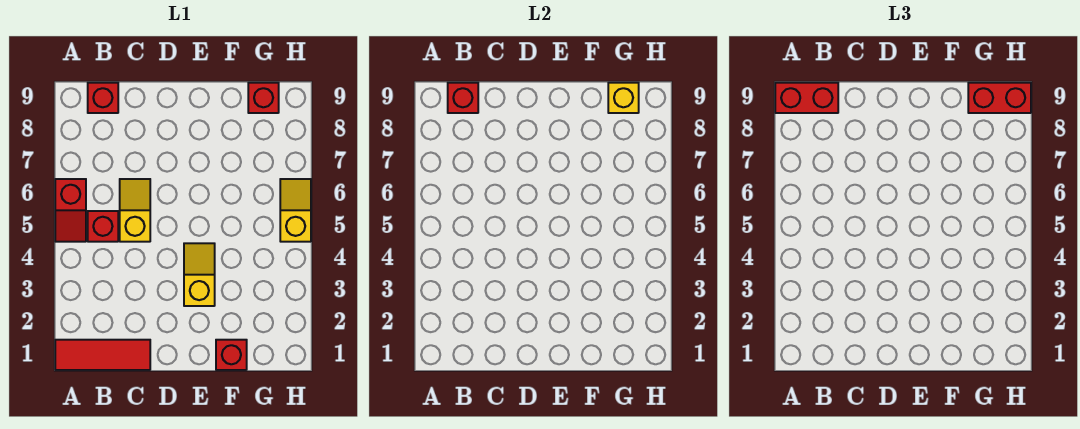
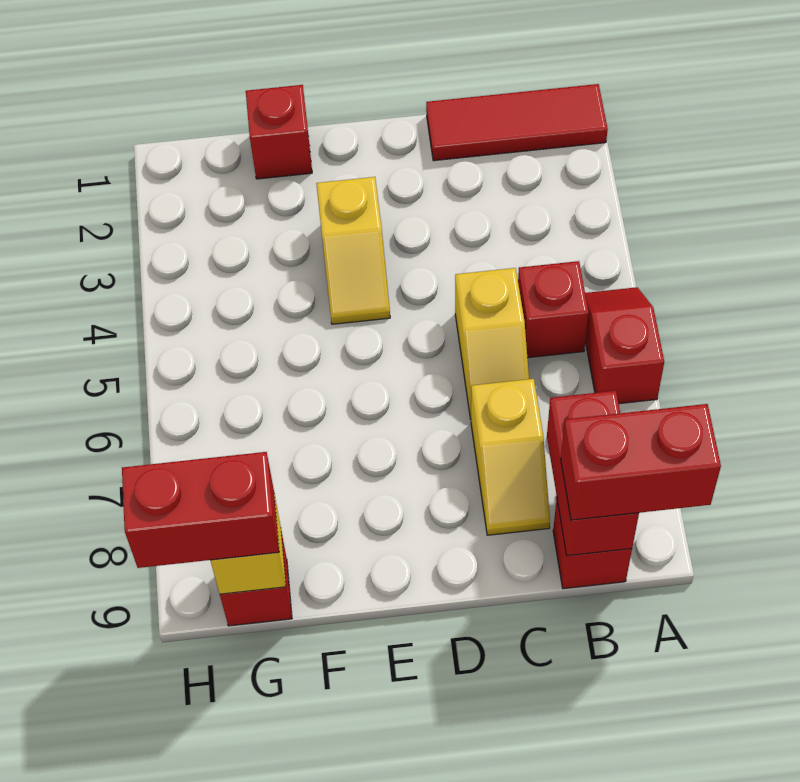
red brick B9 level 2 -> red brick B8:B9 level 2
yellow slope H5:H6 level 1 top 5 -> yellow slope C7:C8 level 1 top 7

